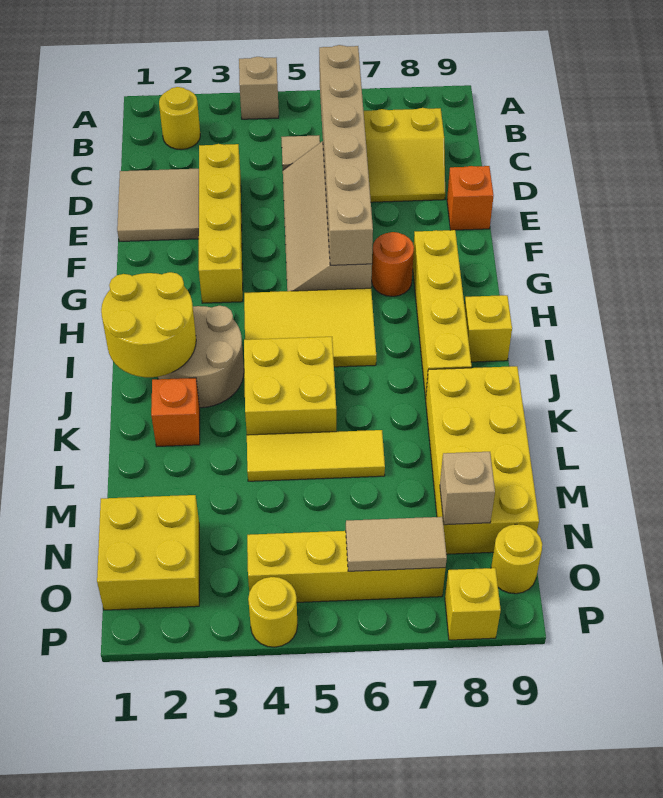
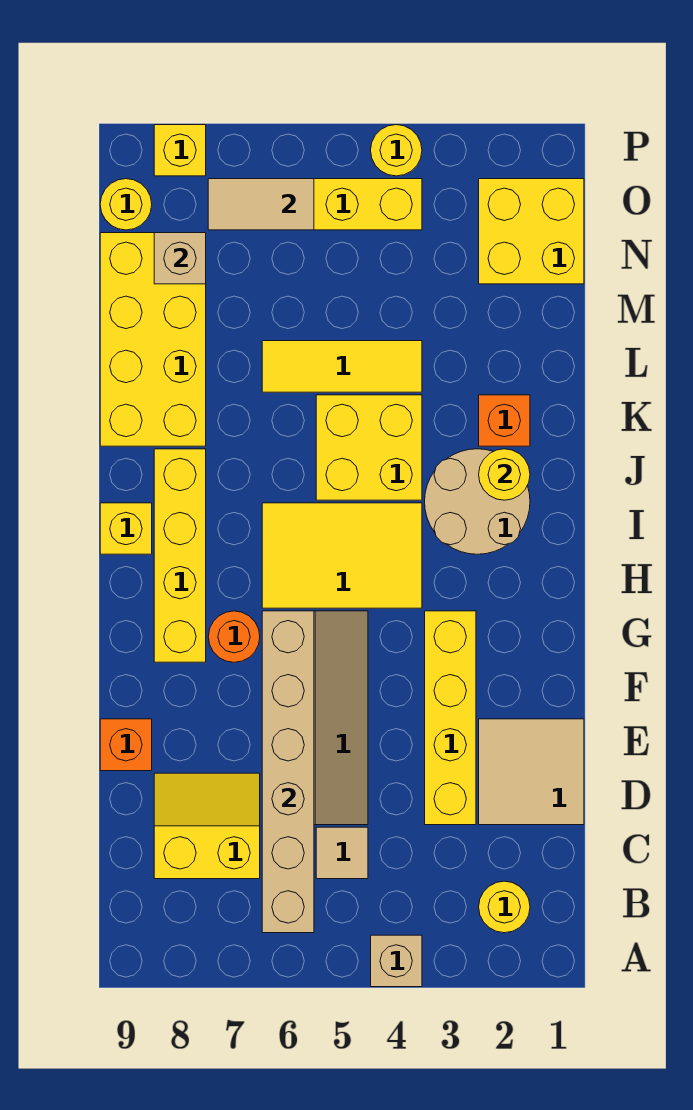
yellow round brick I1:J2 level 2 -> yellow round brick J2 level 2

